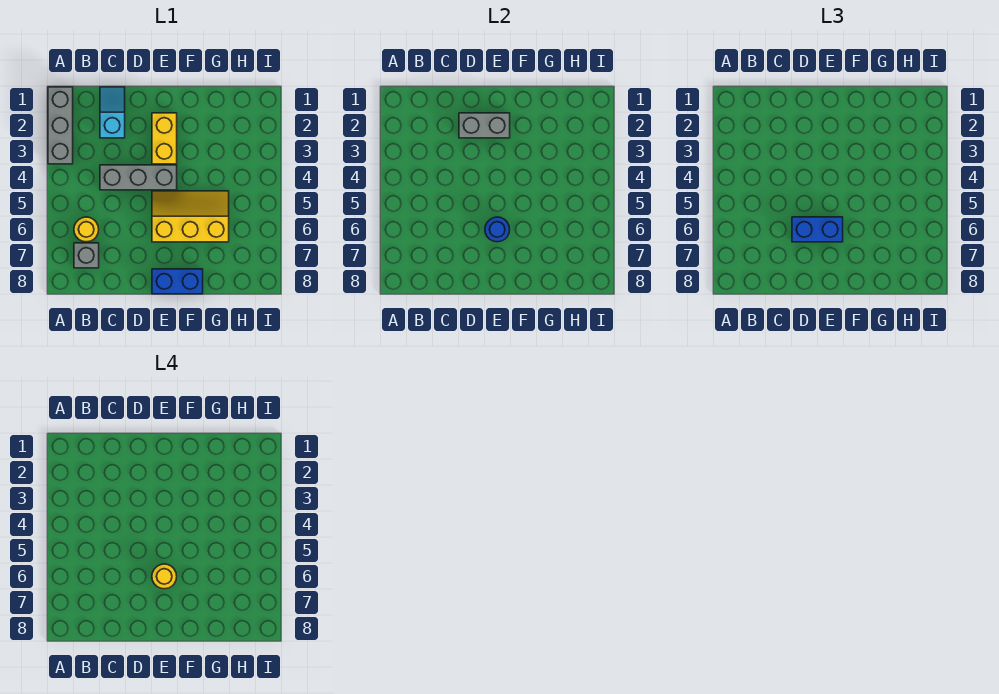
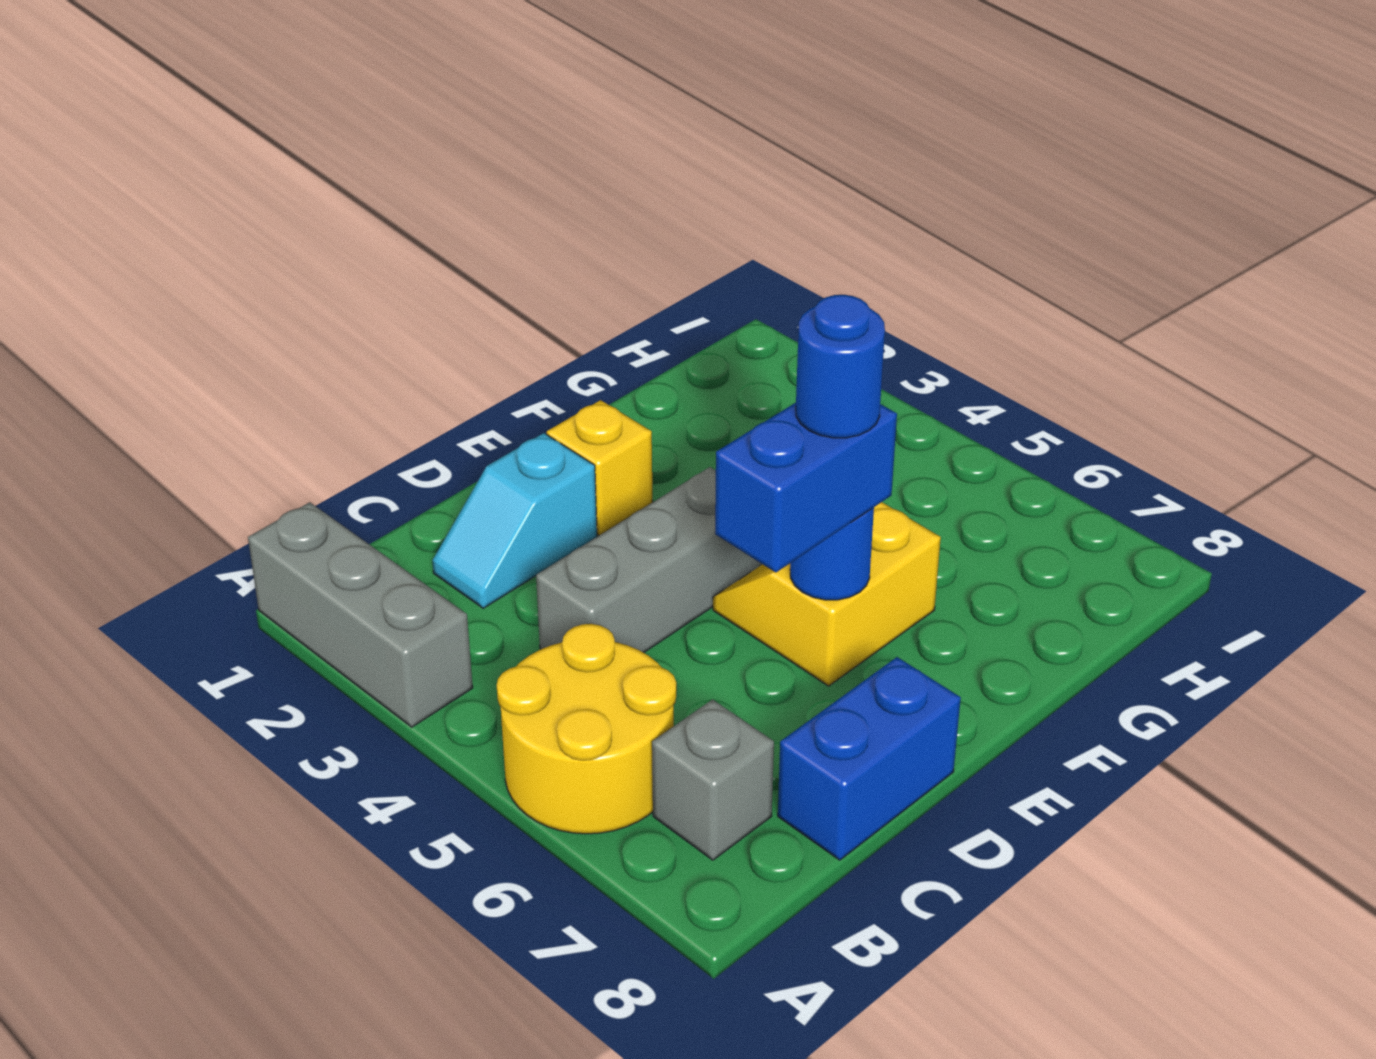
yellow round brick B6 level 1 -> yellow round brick A5:B6 level 1
cyan slope C1:C2 level 1 top 2 -> cyan slope C2:D2 level 1 top D
grey brick D2:E2 level 2 -> none
yellow brick E2:E3 level 1 -> yellow brick E2 level 1
yellow slope E5:G6 level 1 top 6 -> yellow slope E5:F6 level 1 top 6
yellow round brick E6 level 4 -> blue round brick E6 level 4
blue brick E8:F8 level 1 -> blue brick C8:D8 level 1

